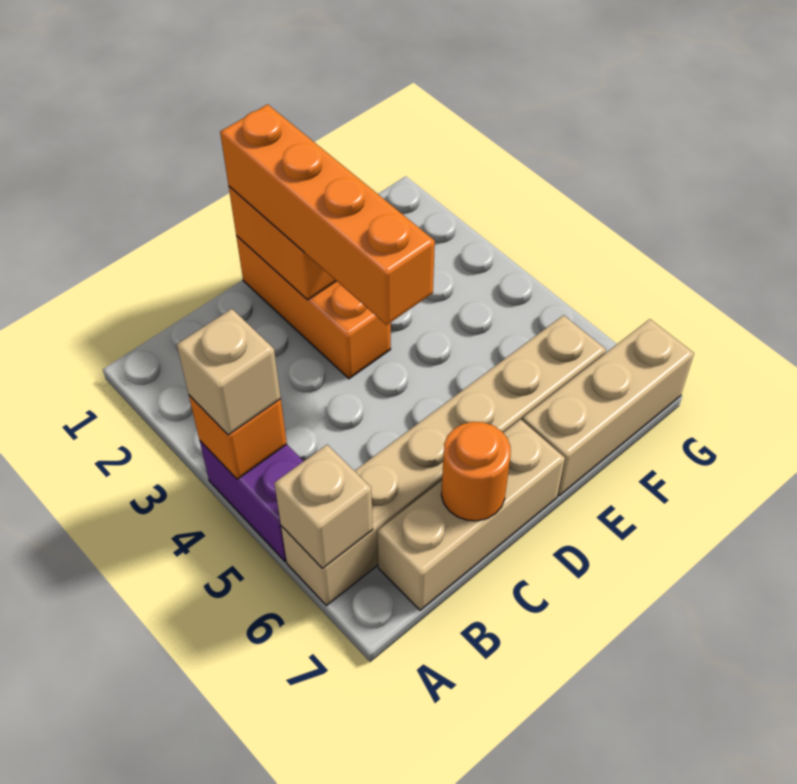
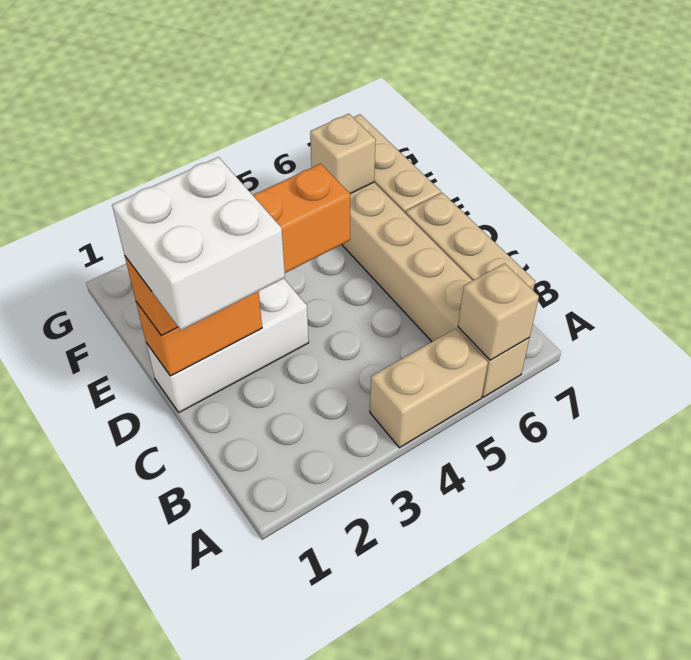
purple brick A4:A5 level 1 -> tan brick A4:A5 level 1
orange brick A4 level 2 -> none
tan brick A4 level 3 -> tan brick F6 level 2
none -> white brick C1:D2 level 4
orange round brick C7 level 2 -> none
orange brick D1:D3 level 1 -> white brick D1:D3 level 1

